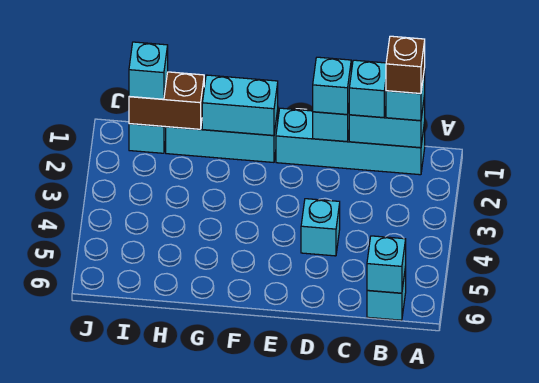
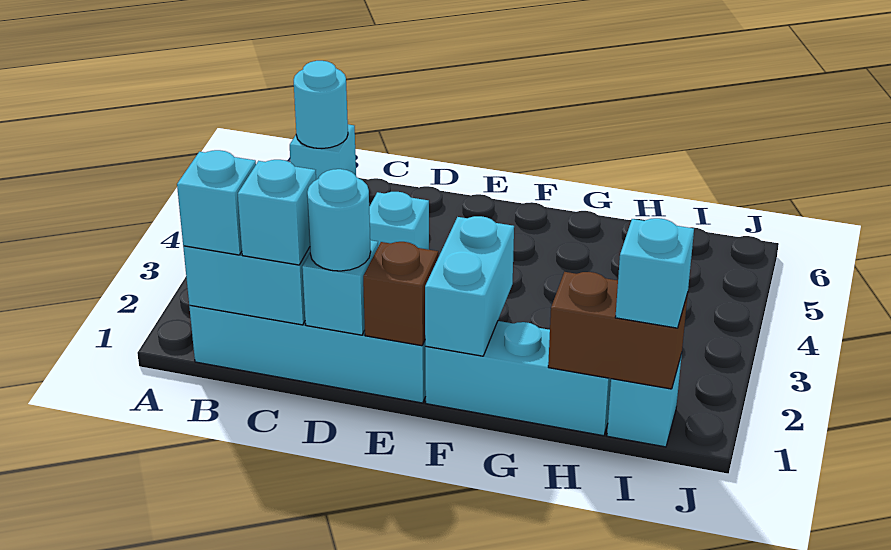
brown brick B1 level 4 -> brown brick E1 level 2
cyan brick B6 level 2 -> cyan round brick B6 level 2
cyan brick D1 level 3 -> cyan round brick D1 level 3
cyan brick F1:G1 level 2 -> cyan brick F1:F2 level 2

